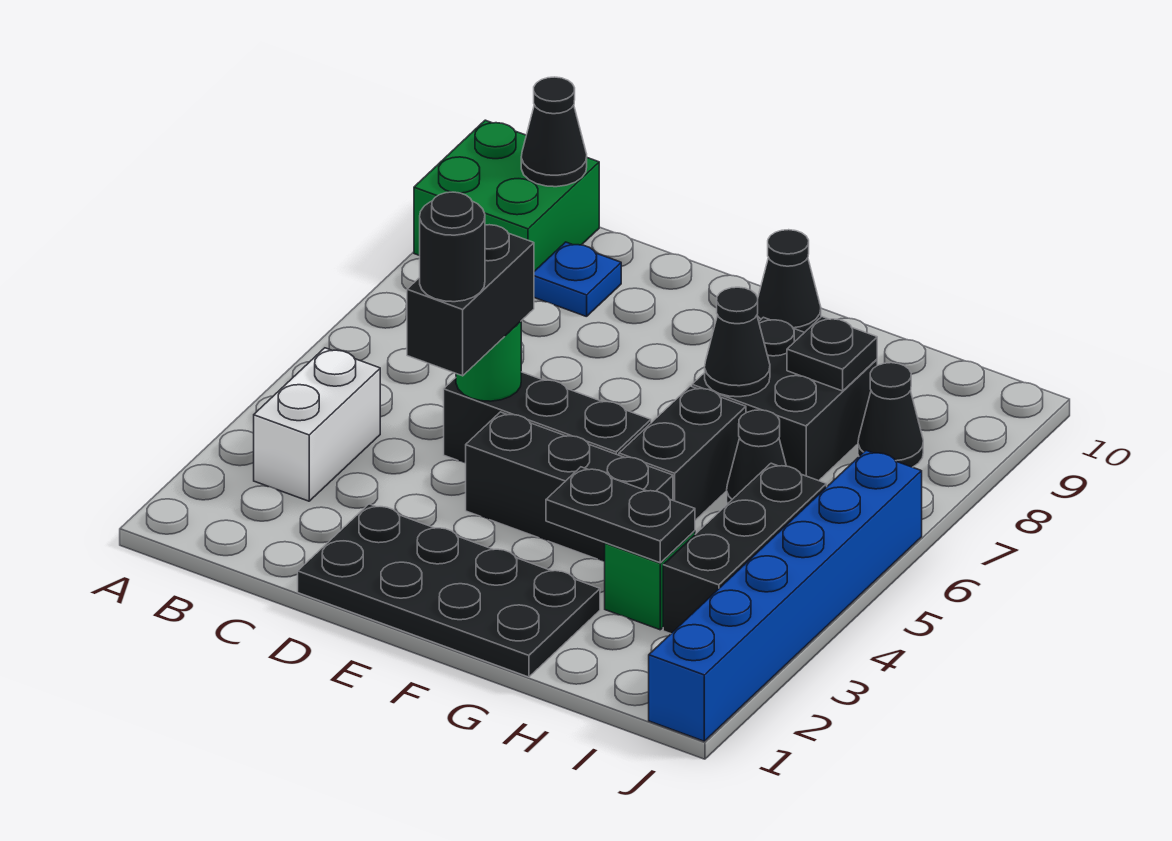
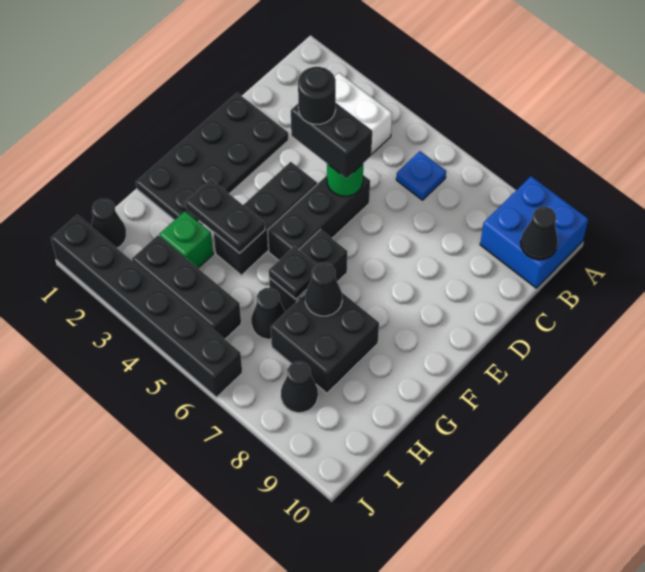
green brick A9:B10 level 1 -> blue brick A9:B10 level 1
blue plate C9 level 1 -> blue plate B6 level 1
black cone F10 level 1 -> black cone I1 level 1
black plate G3:H3 level 2 -> black plate G3:G4 level 2
black brick G5:G6 level 1 -> black brick F6:G6 level 1
black plate H8 level 2 -> black plate G6 level 2
blue brick J1:J6 level 1 -> black brick J1:J6 level 1

